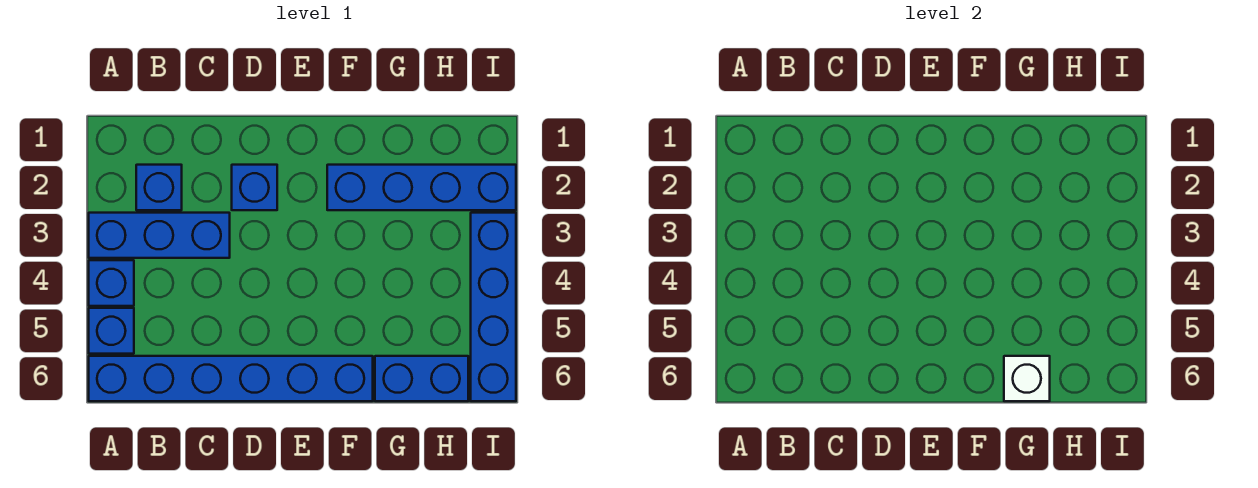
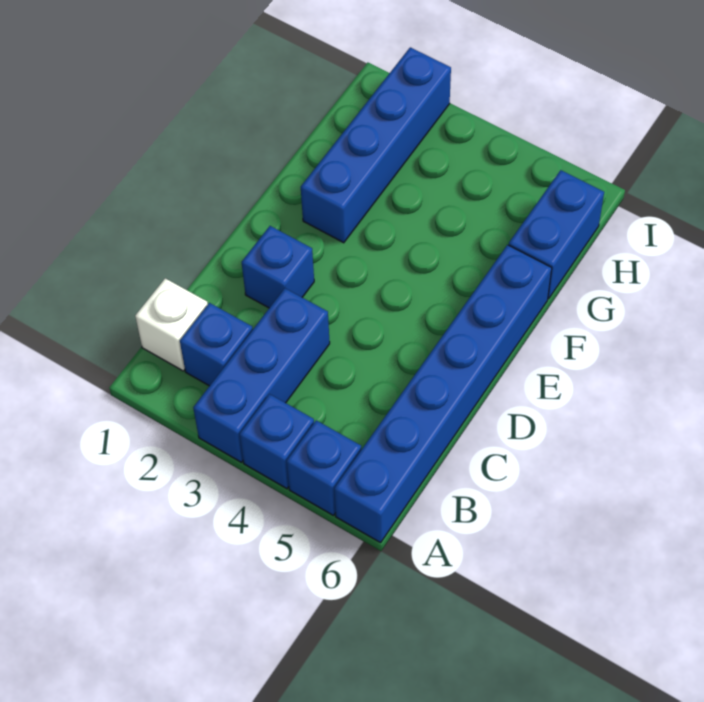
white brick G6 level 2 -> white brick B1 level 1
blue brick I3:I6 level 1 -> none

